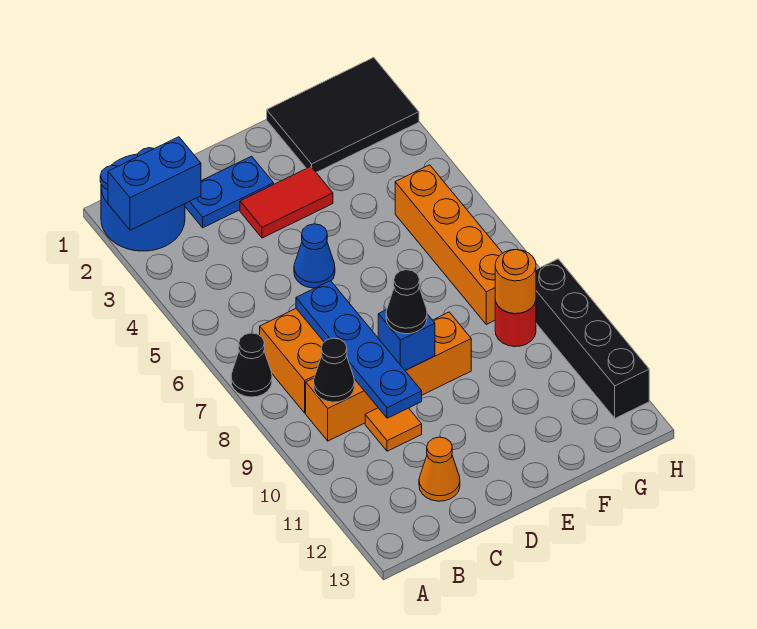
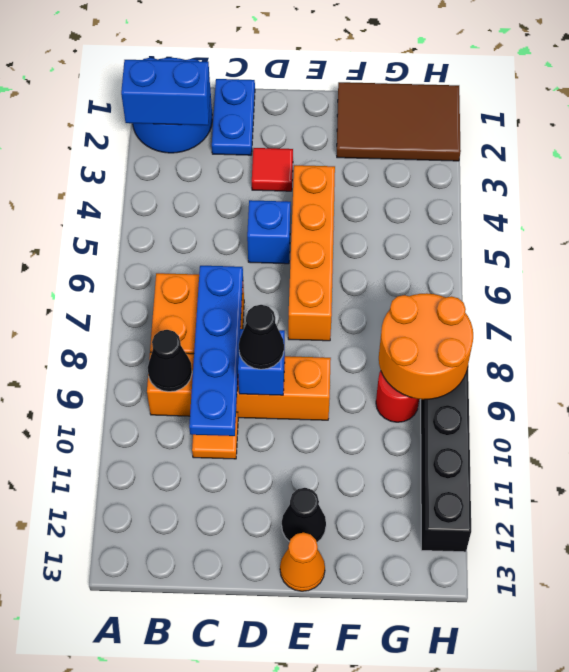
black cone A7 level 1 -> black cone E12 level 1
blue plate C2:D2 level 1 -> blue plate C1:C2 level 1
orange cone C12 level 1 -> orange cone E13 level 1
red tile D3:E3 level 1 -> red tile D3 level 1
blue cone D5 level 1 -> blue brick D5 level 1
black tile F1:H2 level 1 -> brown tile F1:H2 level 1
orange brick G5:G8 level 1 -> orange brick E4:E7 level 1
orange round brick G9 level 2 -> orange round brick G8:H9 level 2

